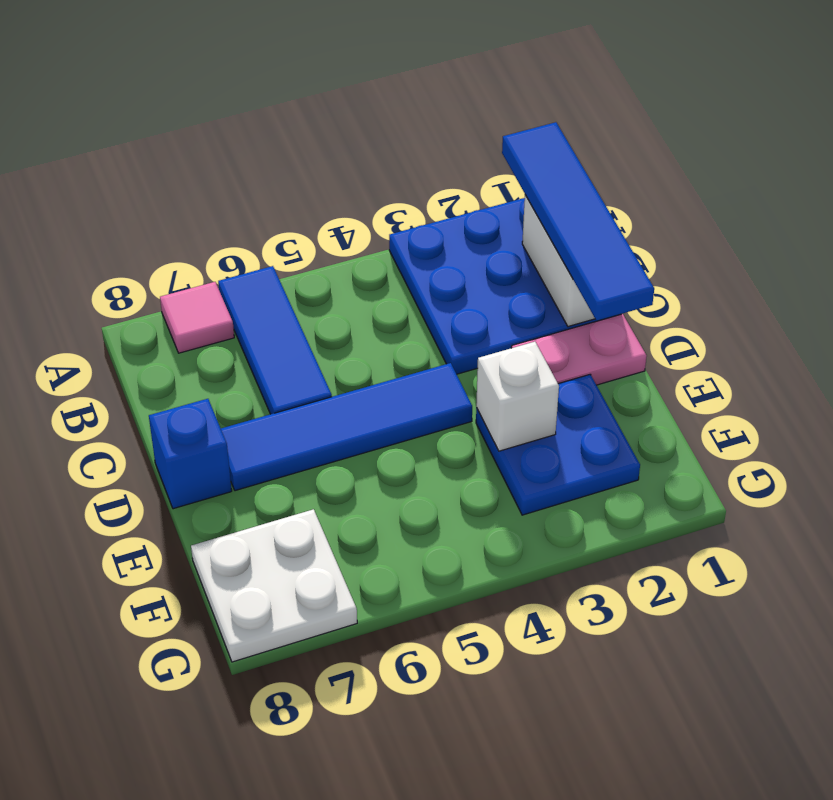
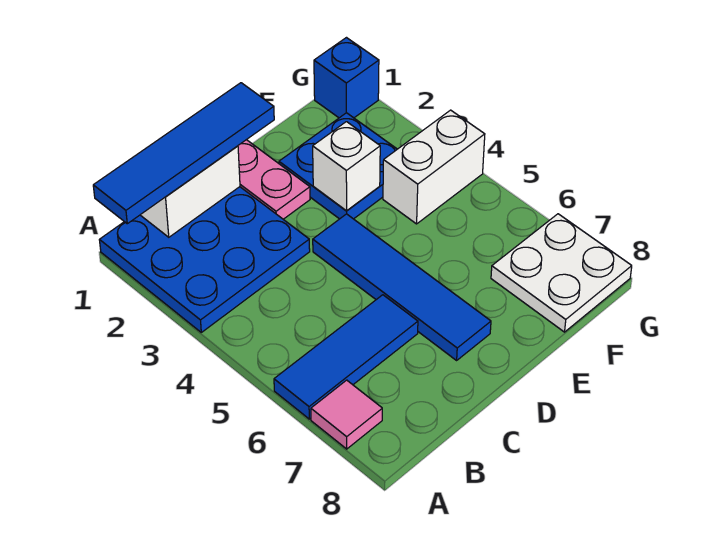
blue brick D8 level 1 -> blue brick G1 level 1
none -> white brick F4:G4 level 1

